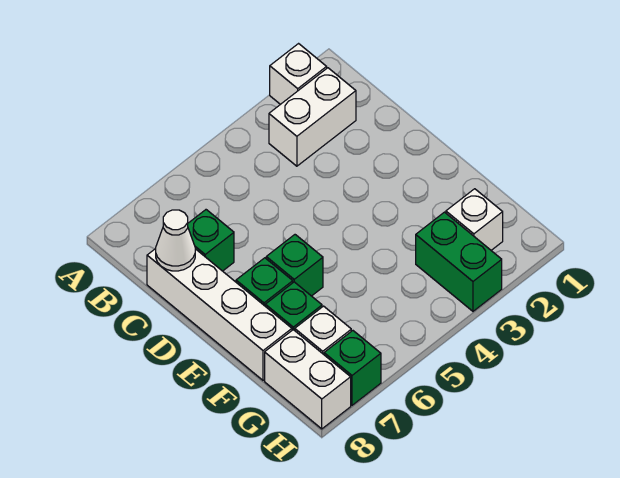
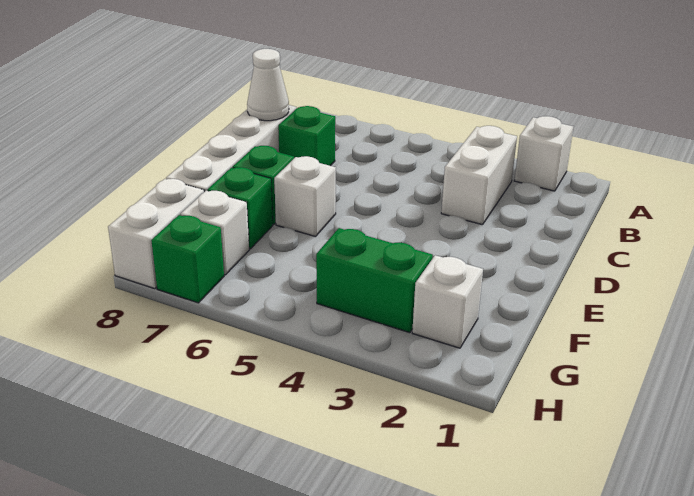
white brick B2:B3 level 1 -> white brick B3:C3 level 1
green brick E6 level 1 -> white brick E6 level 1
green brick G3:H3 level 1 -> green brick G3:G4 level 1

